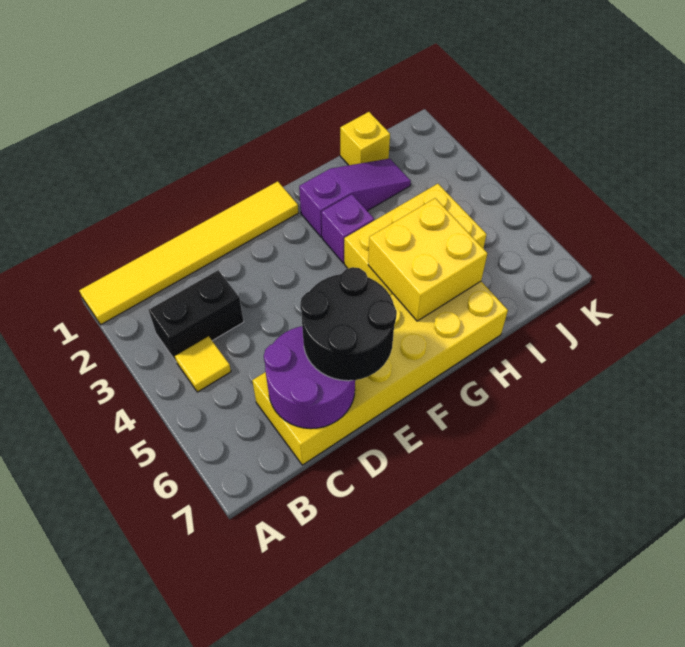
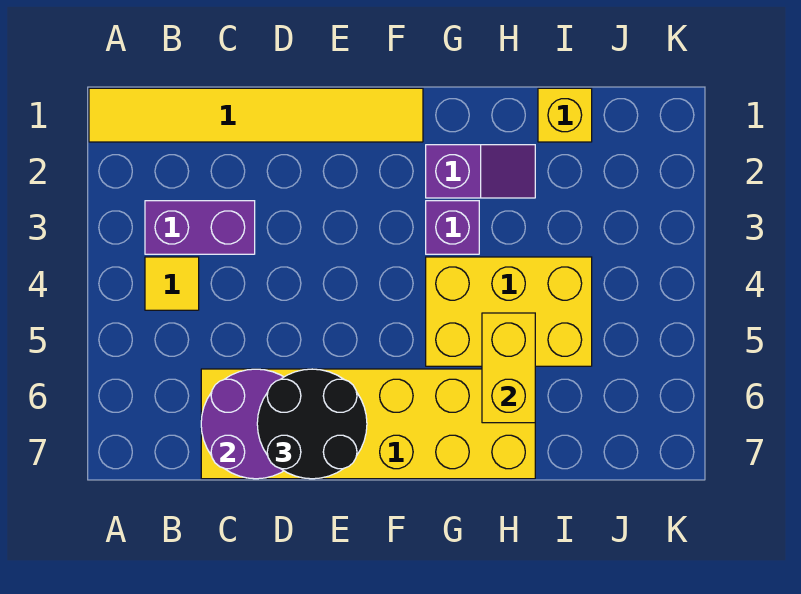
black brick B3:C3 level 1 -> purple brick B3:C3 level 1
purple slope G2:I2 level 1 top G -> purple slope G2:H2 level 1 top G
yellow brick G5:H6 level 2 -> yellow brick H5:H6 level 2

